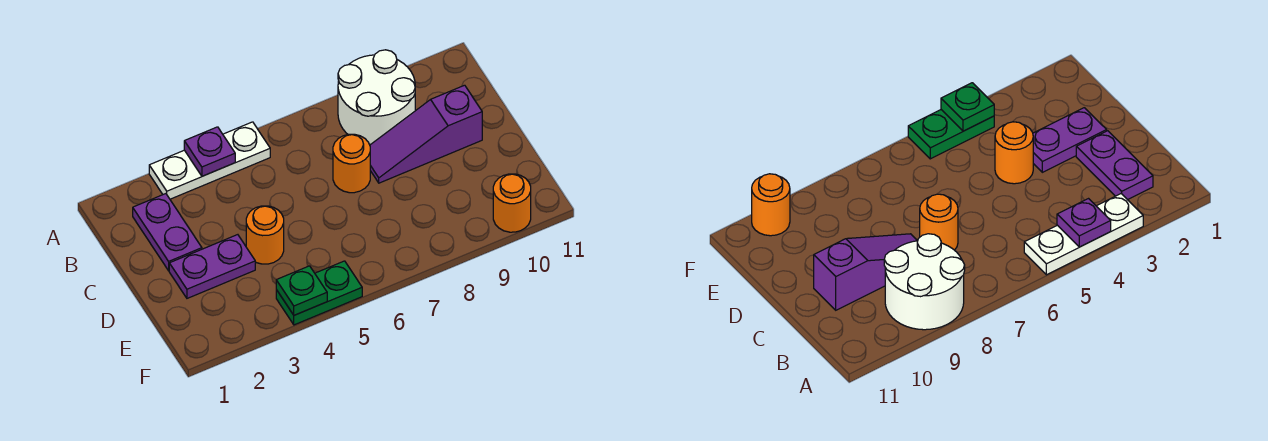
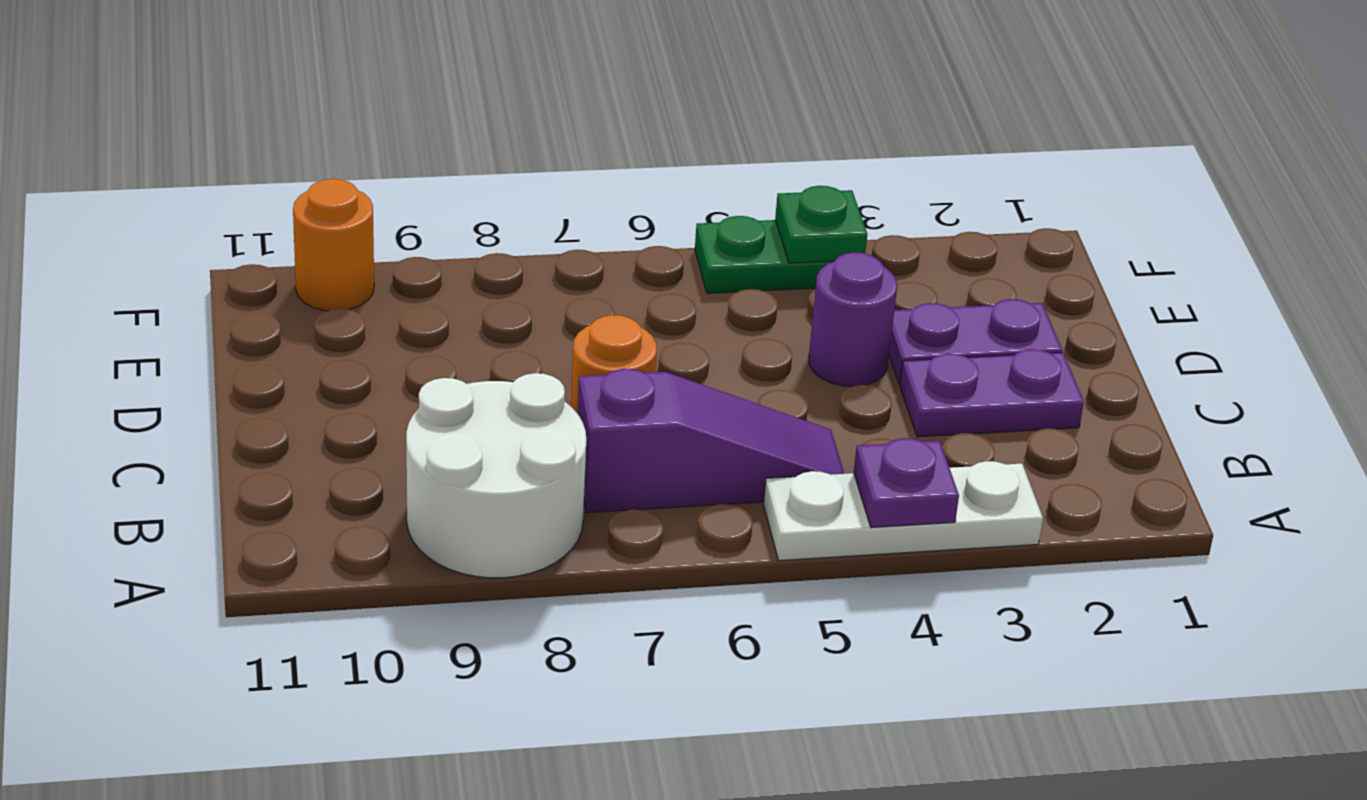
purple plate B2:C2 level 1 -> purple plate C2:C3 level 1
purple slope C8:C10 level 1 top 10 -> purple slope B5:B7 level 1 top 7
orange round brick D4 level 1 -> purple round brick D4 level 1

